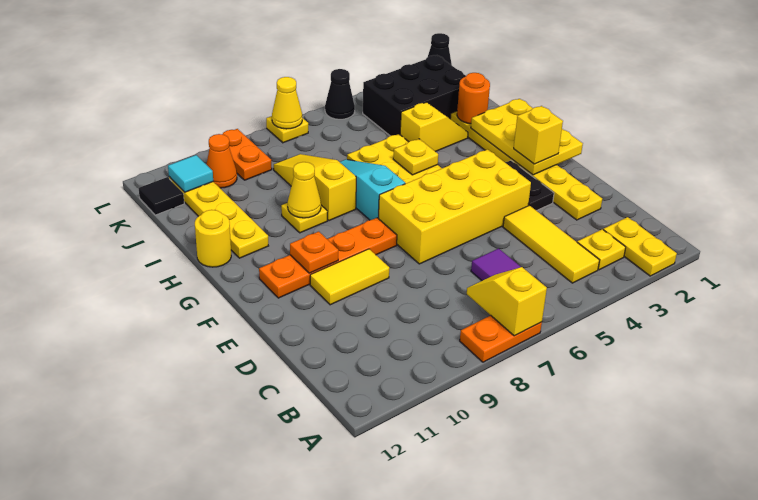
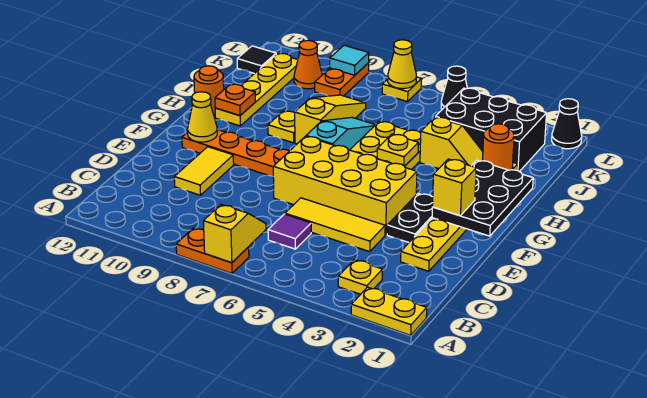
yellow plate A2:B2 level 1 -> yellow plate A1:A2 level 1
yellow tile B4:D4 level 1 -> yellow tile D4:D6 level 1
yellow tile E9:E10 level 1 -> yellow tile D10:E10 level 1
yellow plate F1:H2 level 2 -> black plate F1:H2 level 2
orange plate F10 level 2 -> orange plate H11 level 2
yellow cone H9 level 2 -> yellow cone F11 level 2
yellow round brick H12 level 1 -> orange round brick H12 level 1
cyan tile K11 level 2 -> cyan tile L9 level 2

